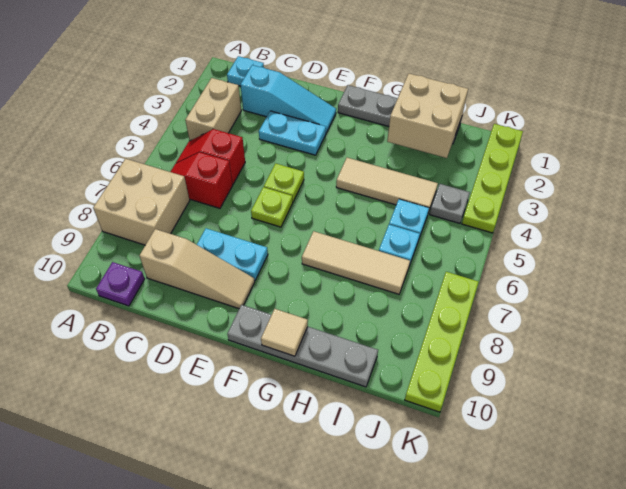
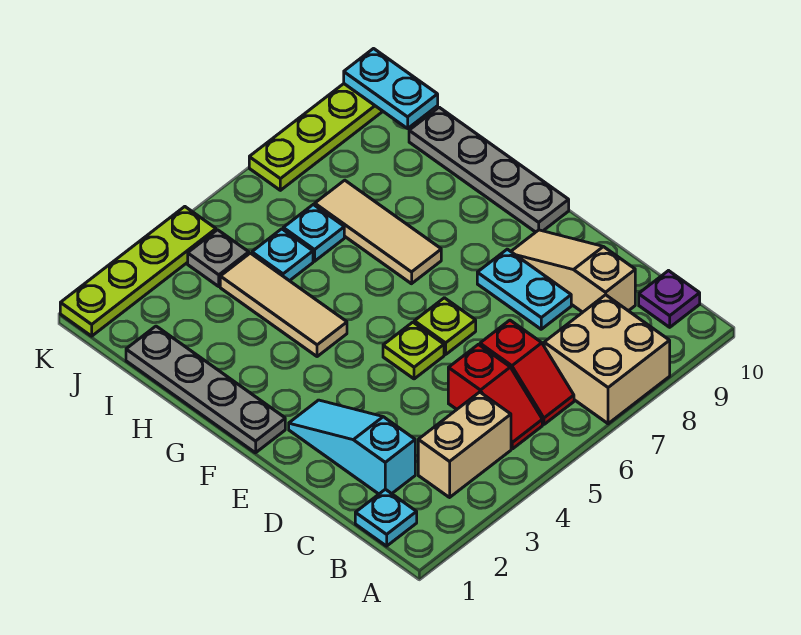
cyan plate D3:E3 level 1 -> cyan plate J10:K10 level 2
tan tile G10 level 2 -> none
tan brick H1:I2 level 2 -> none

